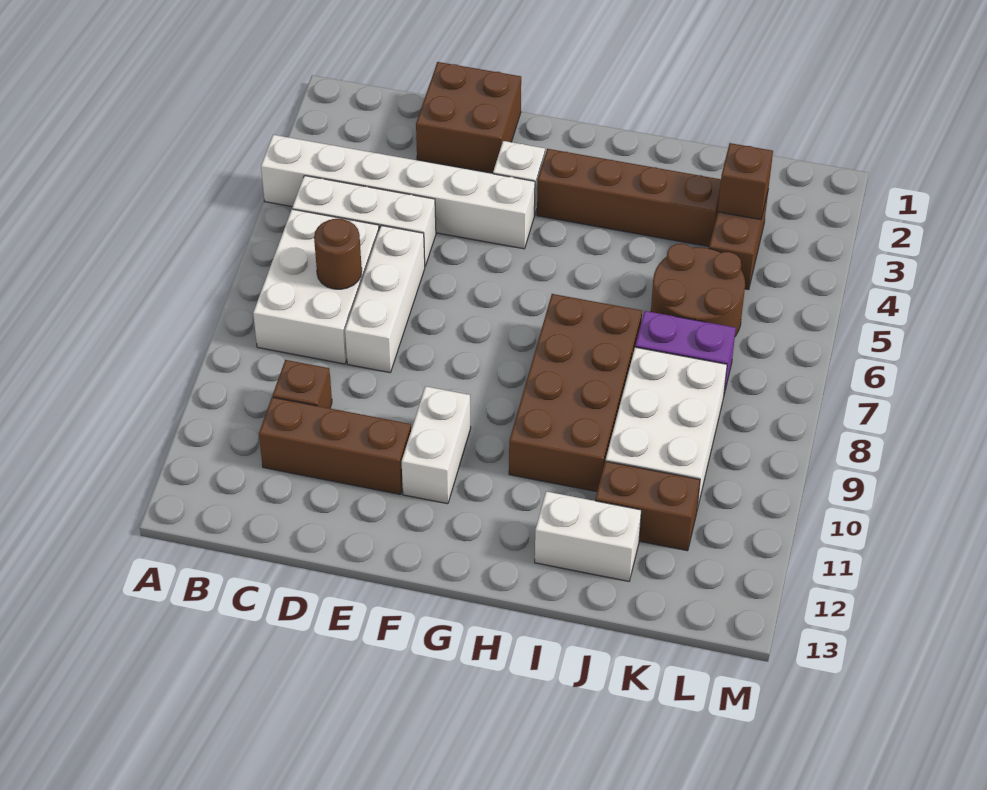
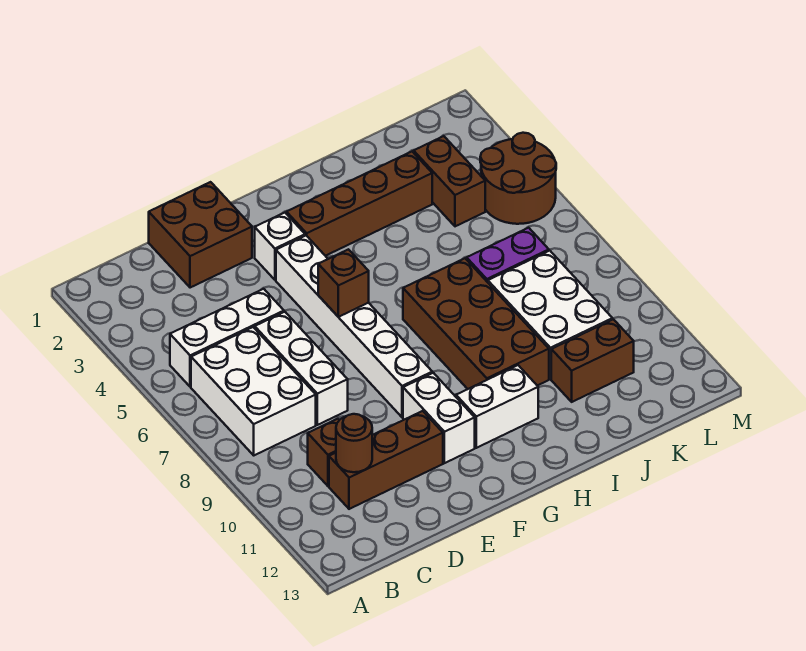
white brick A4:F4 level 1 -> white brick F4:F9 level 1
brown round brick C7 level 2 -> brown round brick C11 level 2
white brick I12:J12 level 1 -> white brick G11:H11 level 1
brown round brick J5:K6 level 1 -> brown round brick L4:M5 level 1
brown brick K3 level 2 -> brown brick F6 level 2

